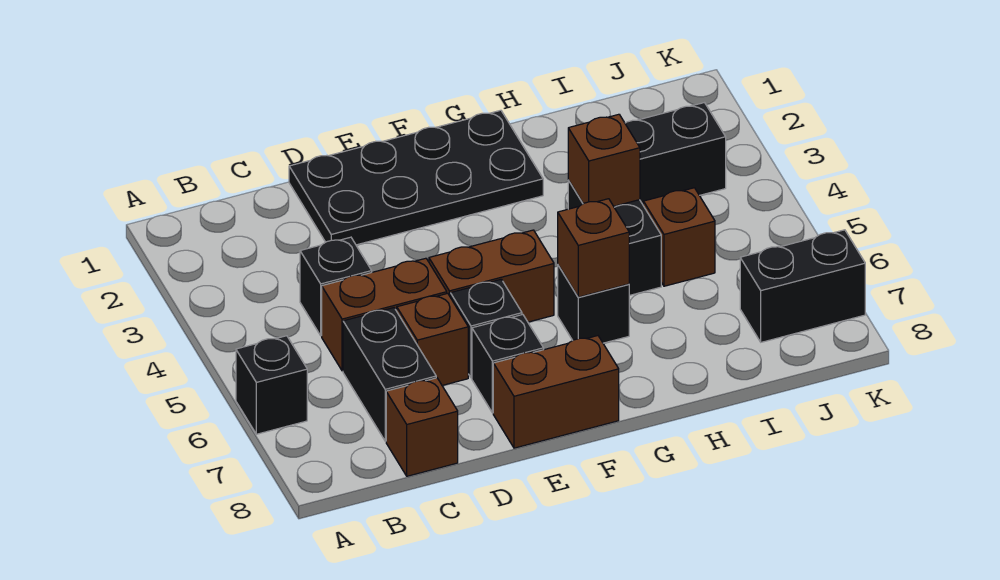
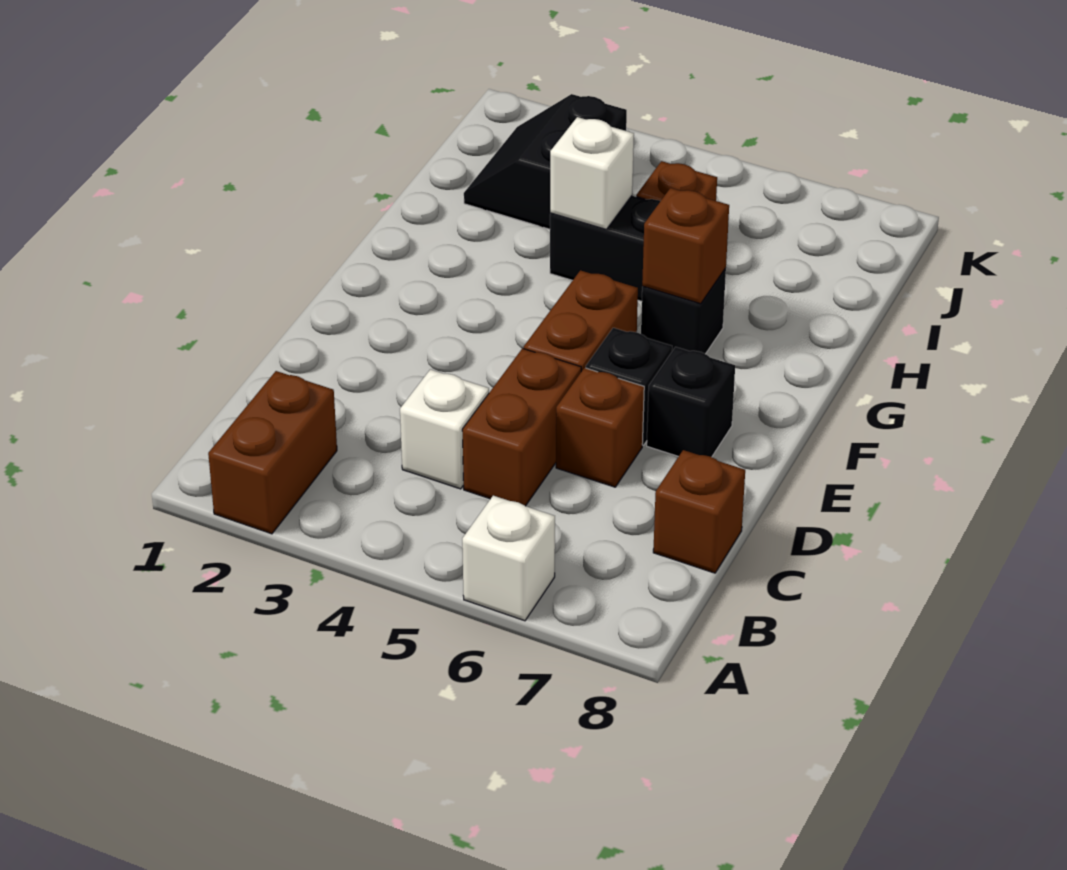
black brick A6 level 1 -> white brick A6 level 1
black brick C4 level 1 -> white brick C4 level 1
black brick C6:C7 level 1 -> none
black plate D1:G2 level 1 -> none
brown brick E8:F8 level 1 -> brown brick A2:B2 level 1
brown brick H4 level 2 -> white brick H4 level 2
black brick J7:K7 level 1 -> none

